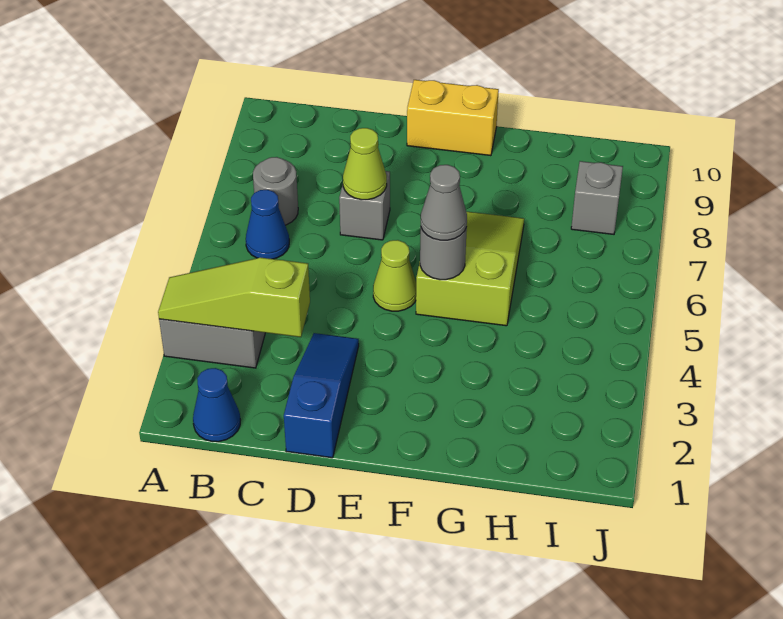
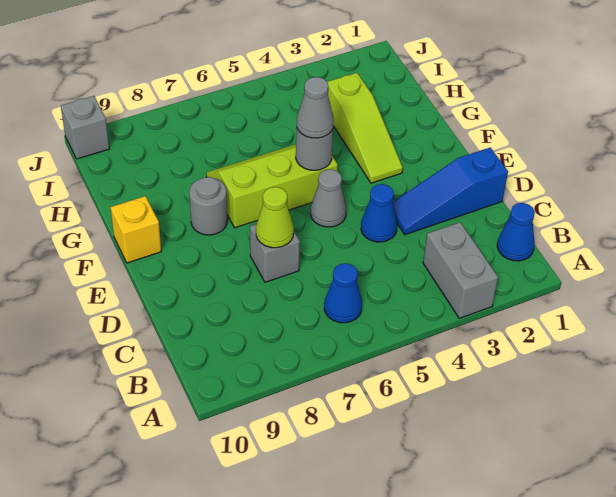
lime slope A3:C3 level 2 top C -> lime slope F3:H3 level 1 top H
grey round brick B7 level 1 -> grey round brick F8 level 1
none -> blue cone D4 level 1
lime cone E5 level 1 -> grey cone E5 level 1
yellow brick E10:F10 level 1 -> yellow brick F10 level 1
lime slope F5:G7 level 1 top 5 -> lime slope F5:G7 level 1 top F
grey brick I8 level 1 -> grey brick J10 level 1

